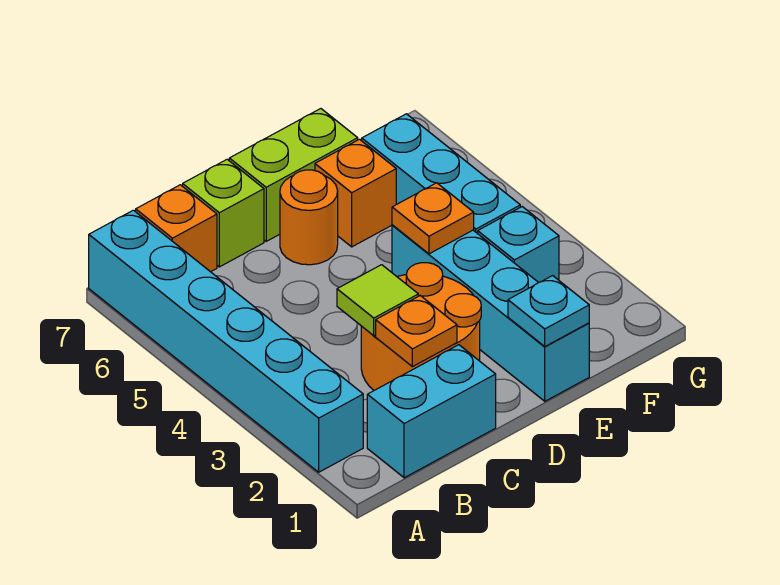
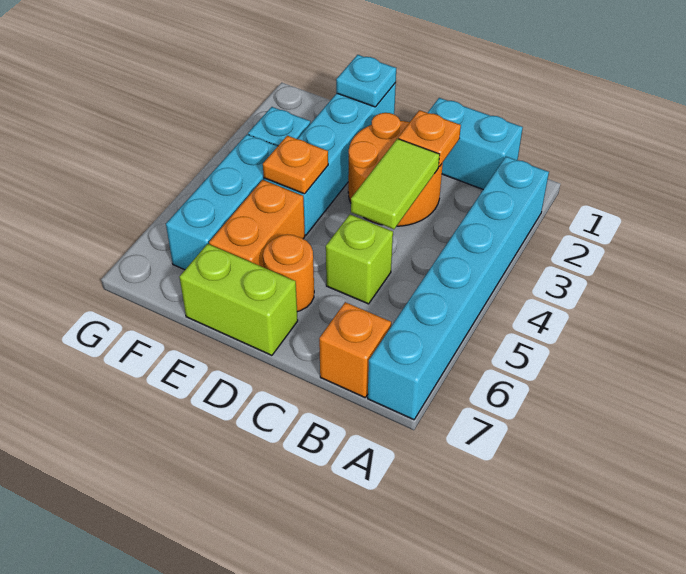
lime tile C3 level 2 -> lime tile C3:C4 level 2
lime brick C7 level 1 -> lime brick C5 level 1
orange brick E6 level 1 -> orange brick E5:E6 level 1

